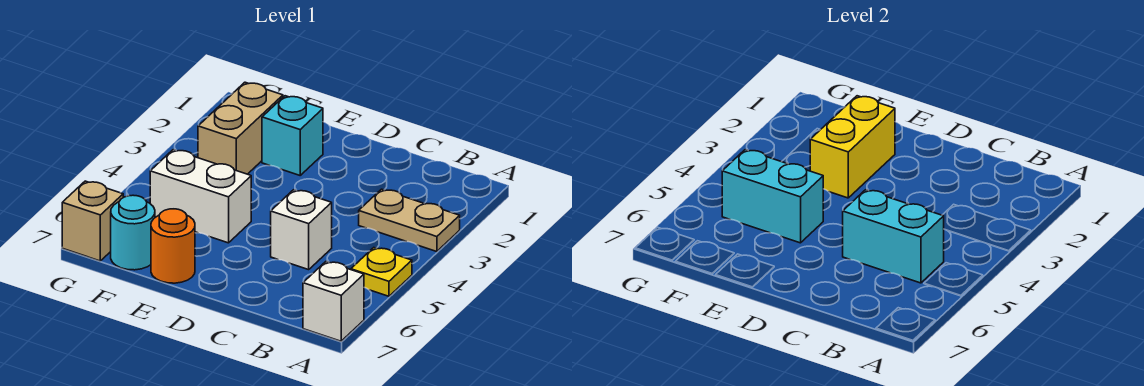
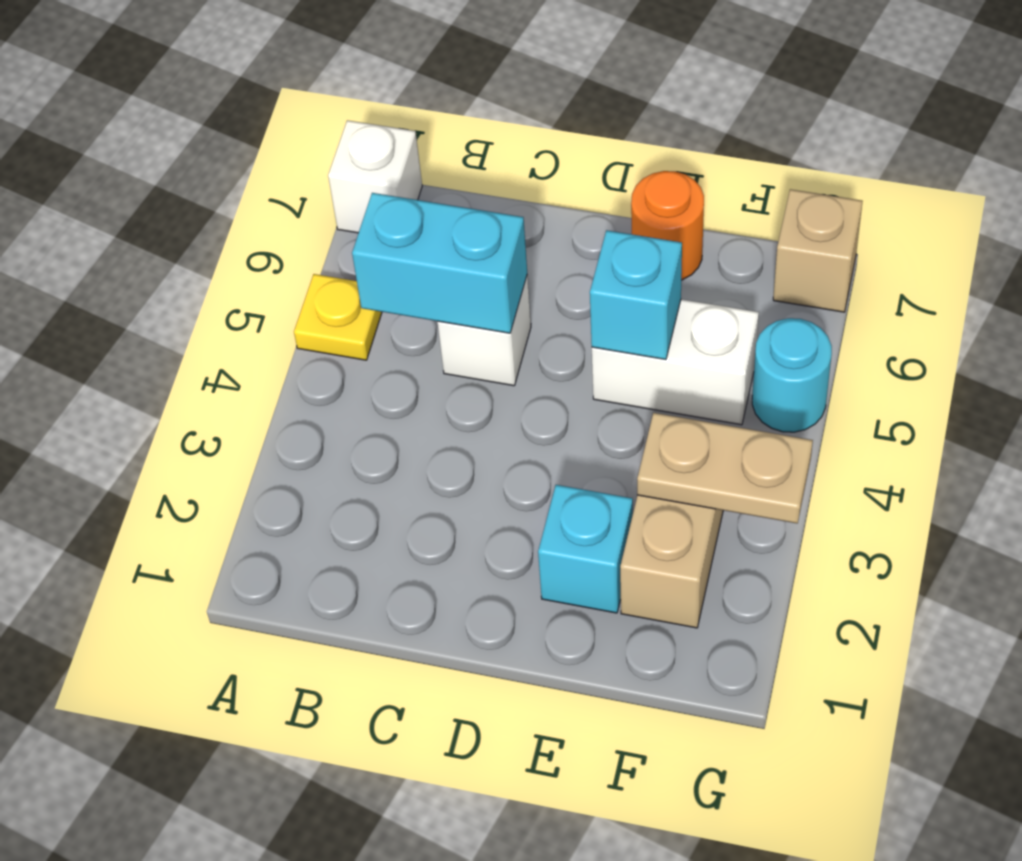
tan plate A3:B3 level 1 -> tan plate F3:G3 level 2
yellow brick E2:E3 level 2 -> none
cyan brick E5:F5 level 2 -> cyan brick E5 level 2
cyan round brick F7 level 1 -> cyan round brick G5 level 1

